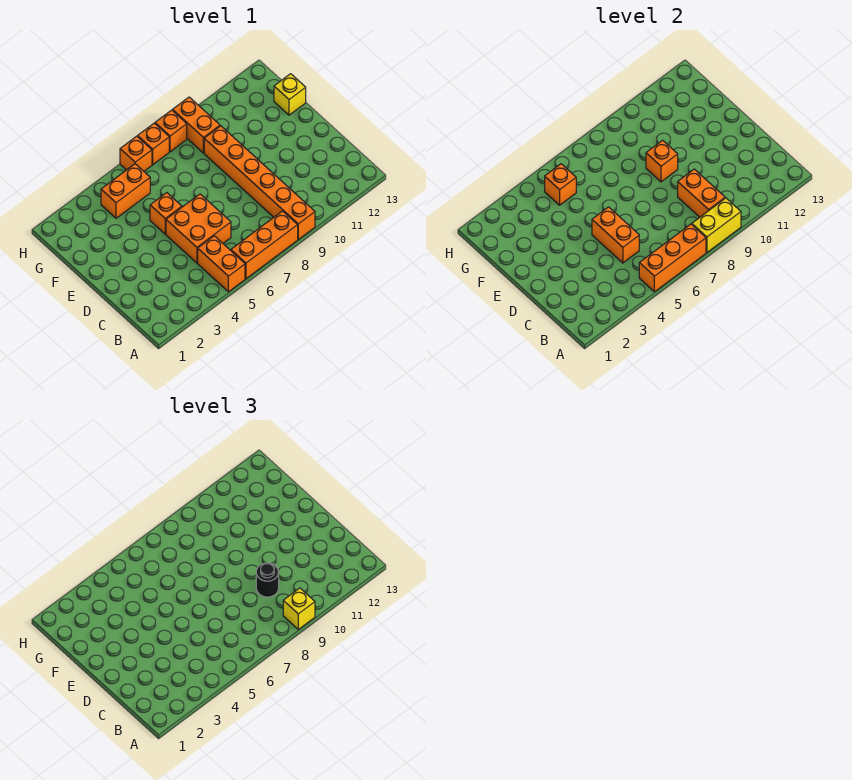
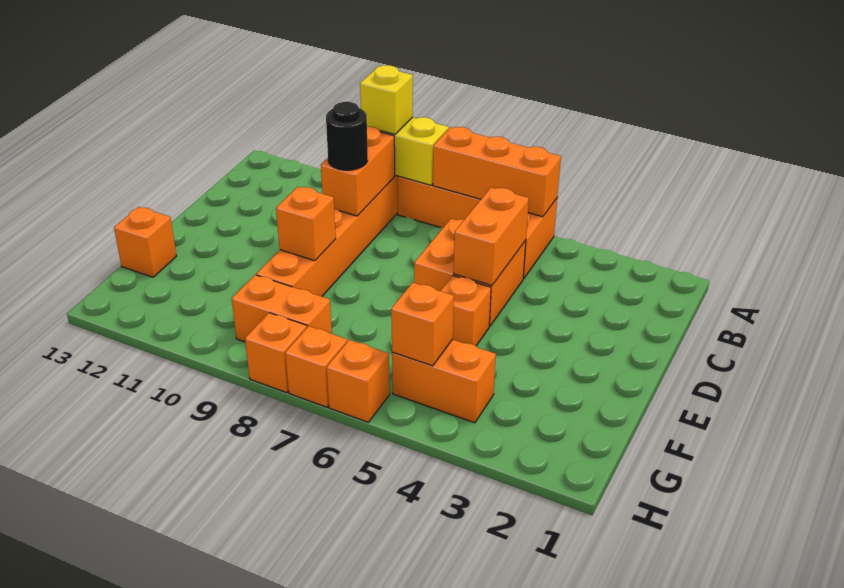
yellow brick F13 level 1 -> orange brick F13 level 1
orange brick G9:H9 level 1 -> orange brick G8:G9 level 1

